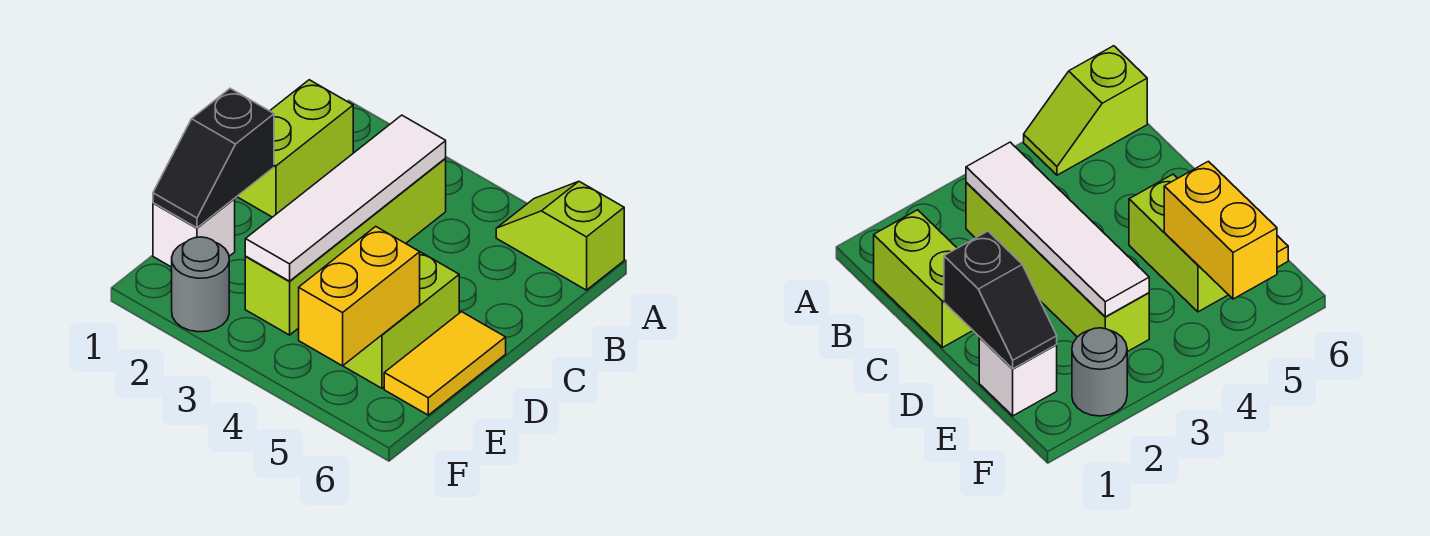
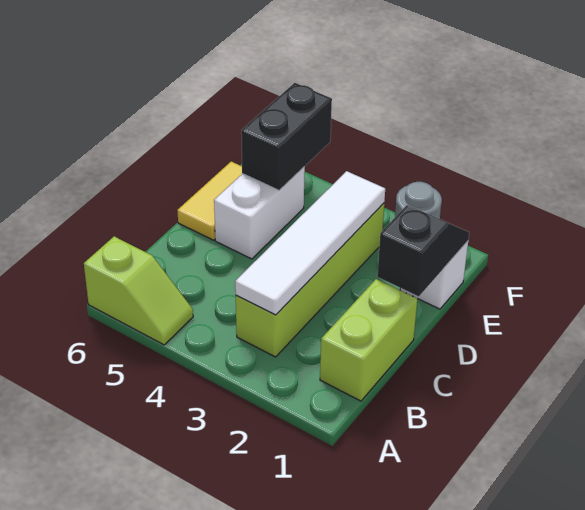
lime brick D5:E5 level 1 -> white brick D5:E5 level 1
yellow brick E5:F5 level 2 -> black brick E5:F5 level 2

